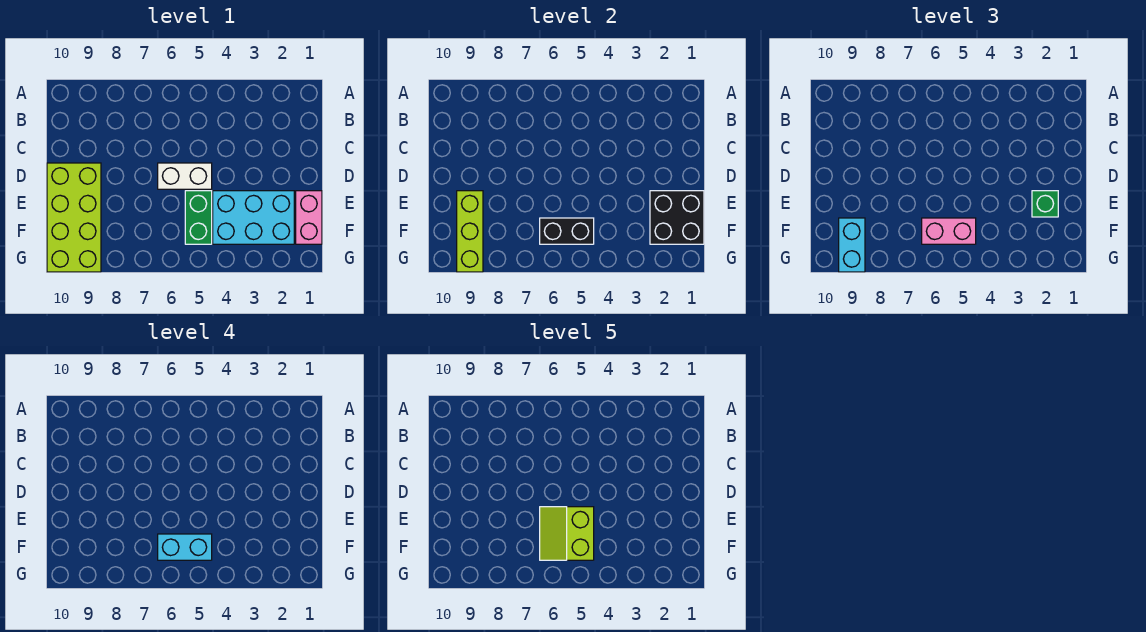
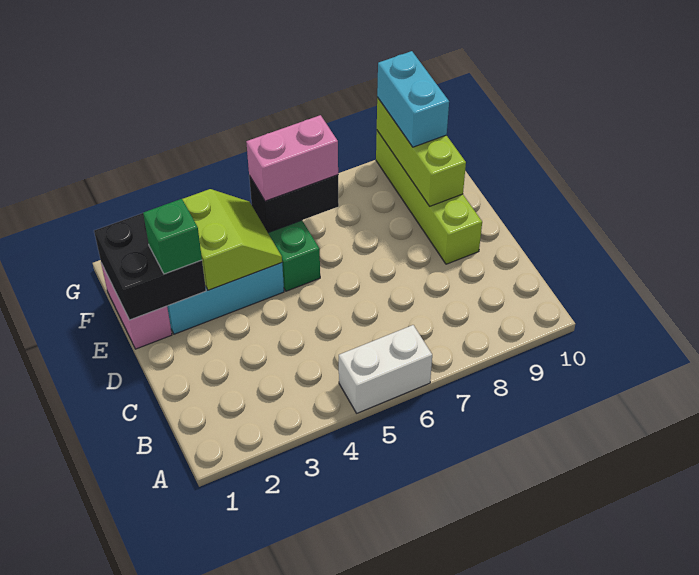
white brick D5:D6 level 1 -> white brick A5:A6 level 1
lime brick D9:G10 level 1 -> lime brick D9:G9 level 1
lime slope E5:F6 level 5 top 5 -> lime slope E3:F4 level 2 top 3
cyan brick F5:F6 level 4 -> none

